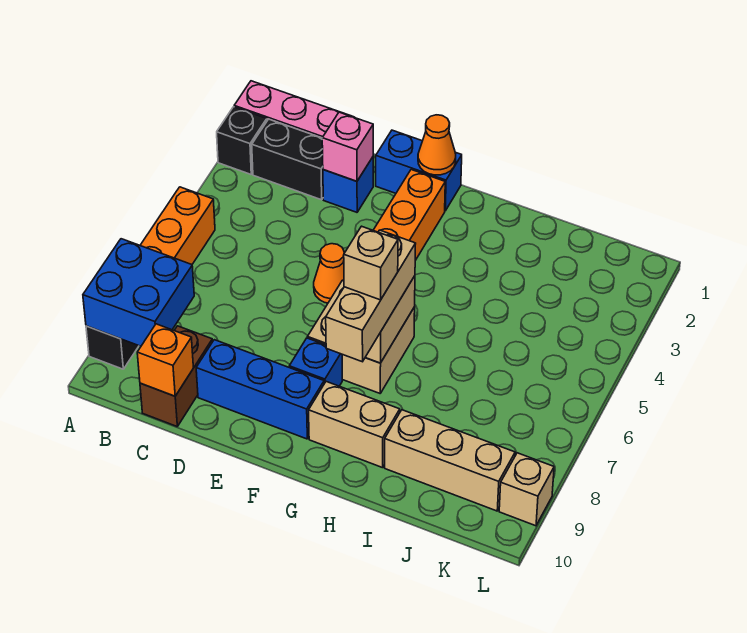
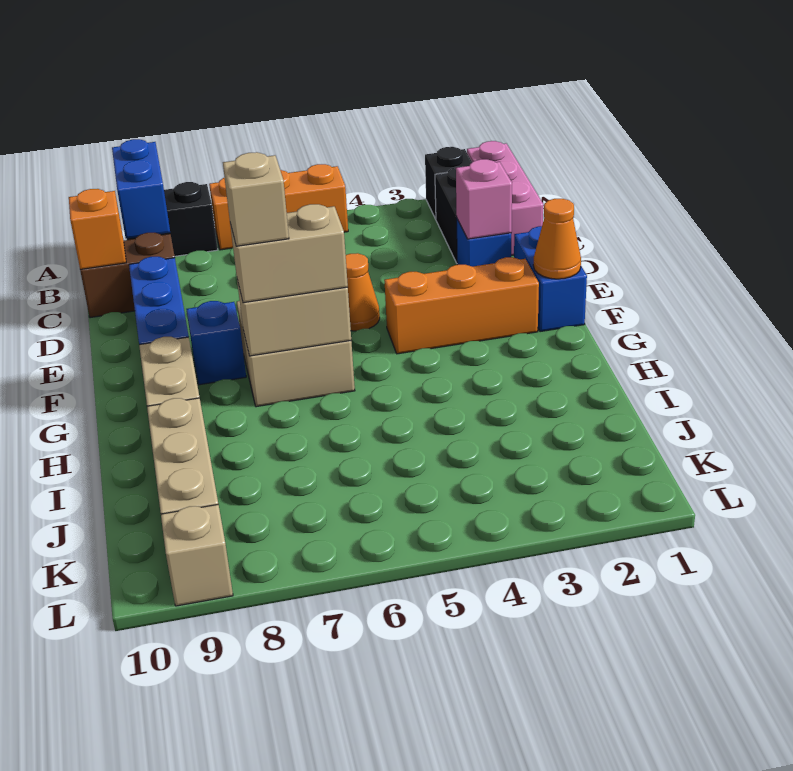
blue brick A8:B9 level 2 -> blue brick A9:B9 level 2
tan brick G6:G8 level 3 -> tan brick G6:G7 level 3

